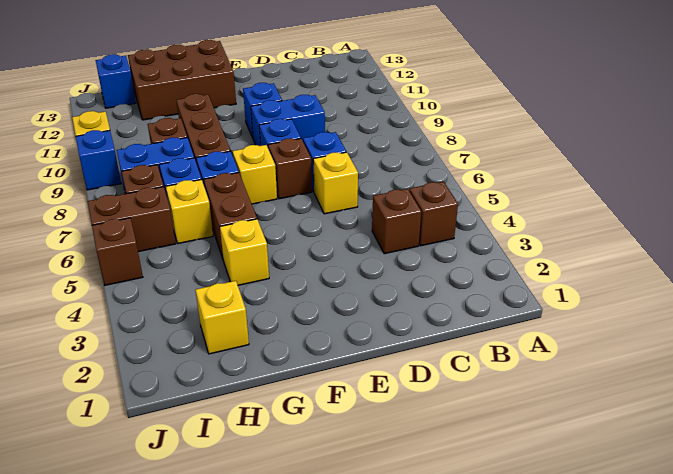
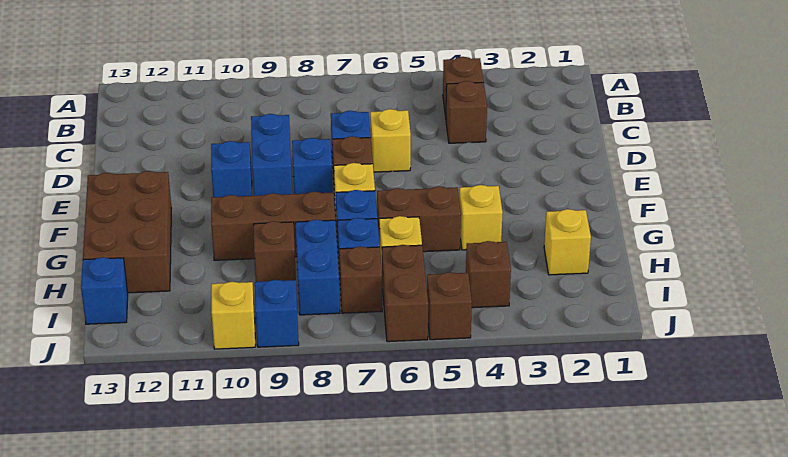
none -> brown brick I4 level 1

